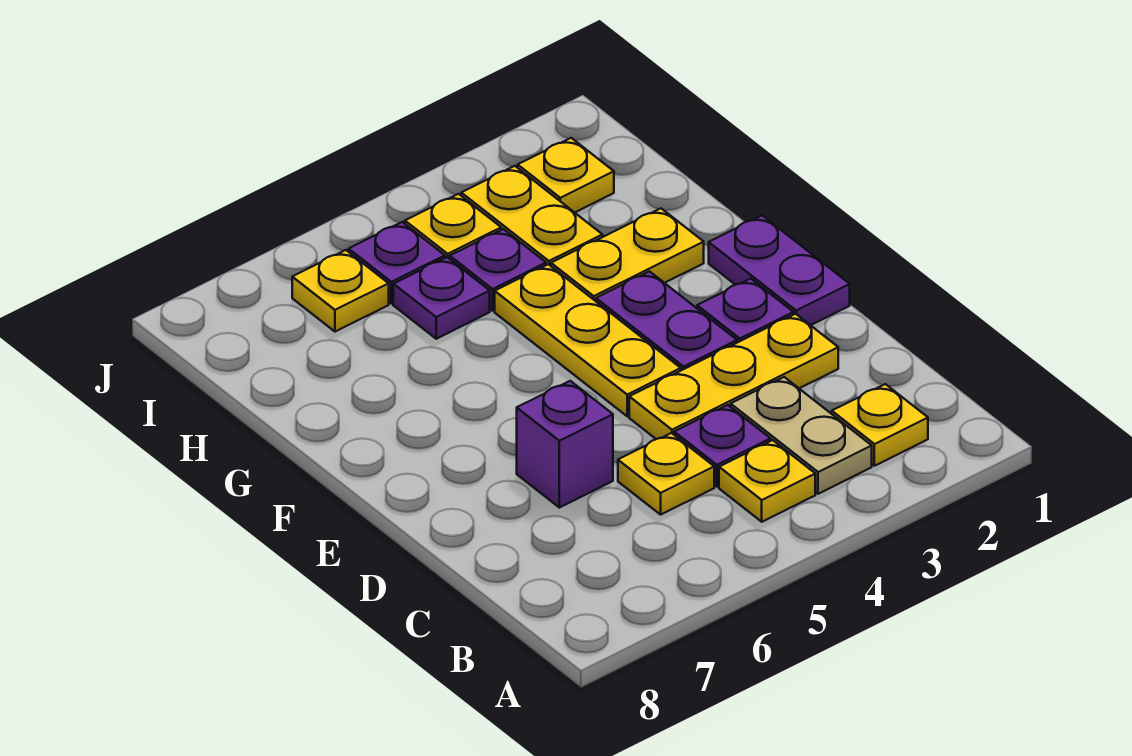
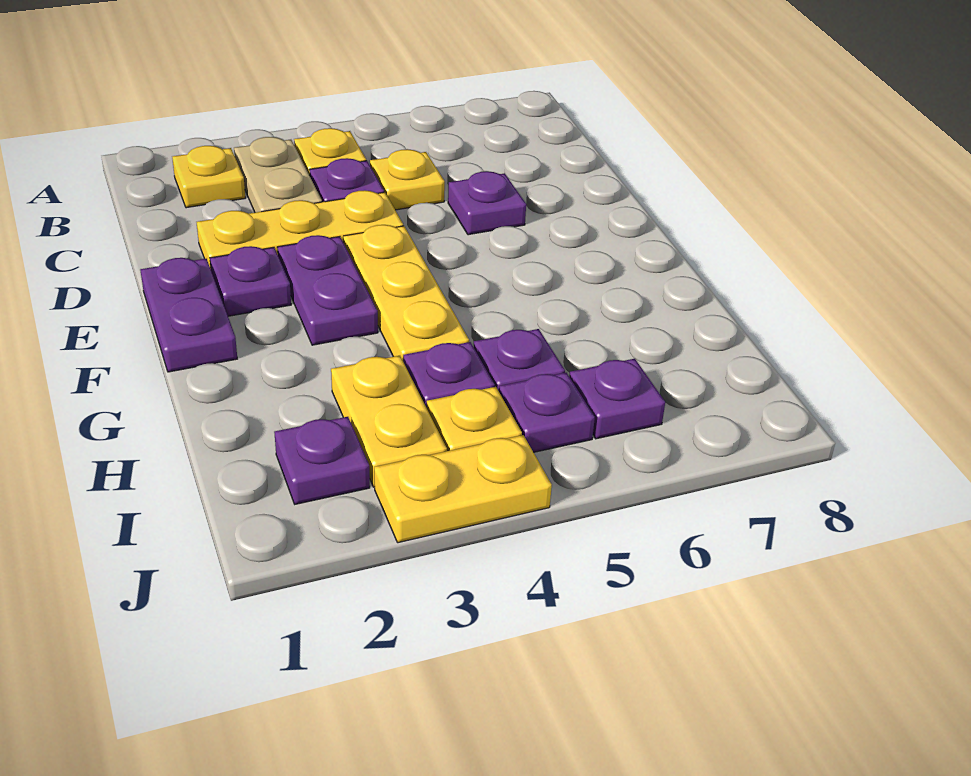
purple brick D6 level 1 -> purple plate D6 level 1
yellow plate G2:G3 level 1 -> yellow plate J3:J4 level 1
yellow plate I2 level 1 -> purple plate I2 level 1
yellow plate I6 level 1 -> purple plate I6 level 1

